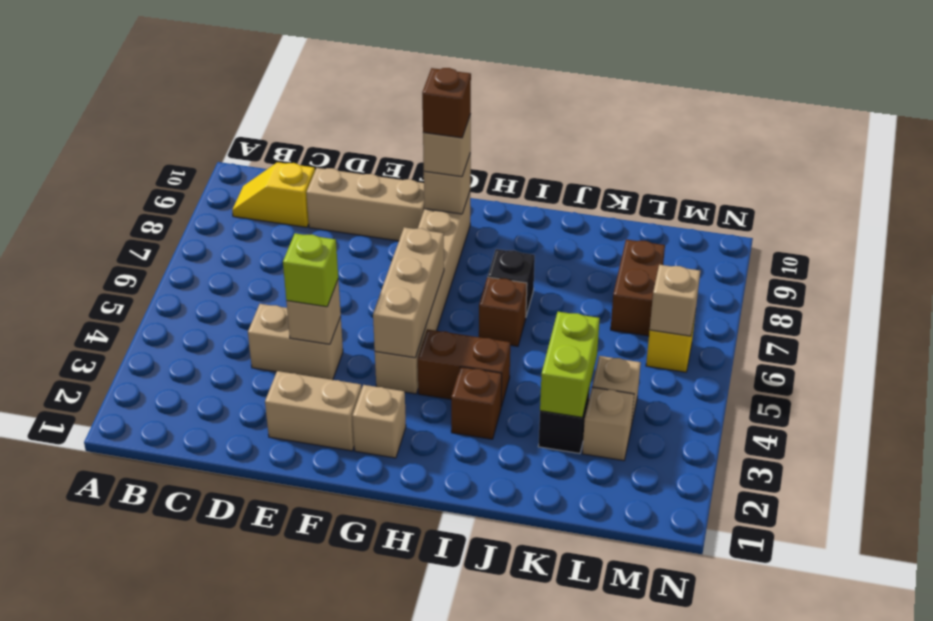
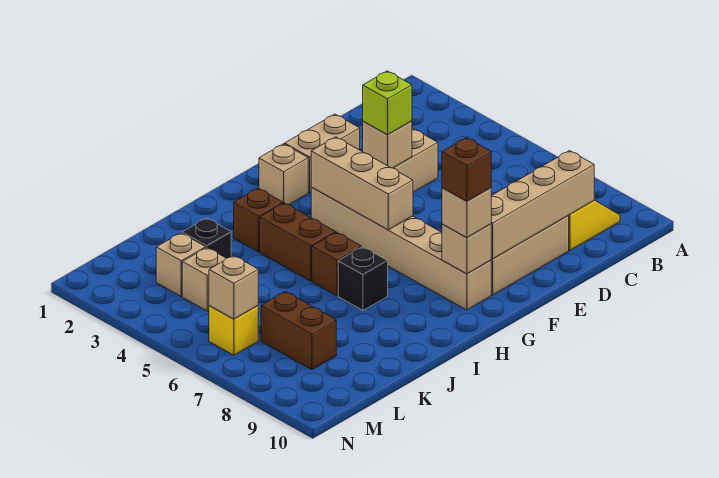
none -> tan brick C9:F9 level 2
brown brick H4:I4 level 1 -> brown brick I4:I5 level 1
lime brick K3:K4 level 2 -> none

